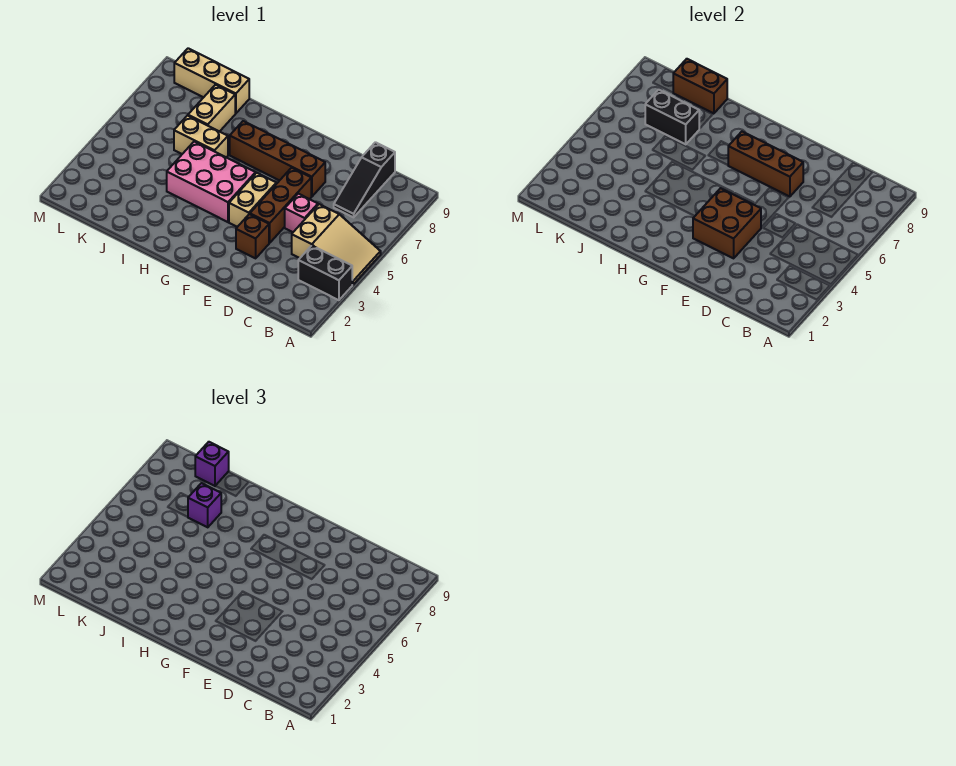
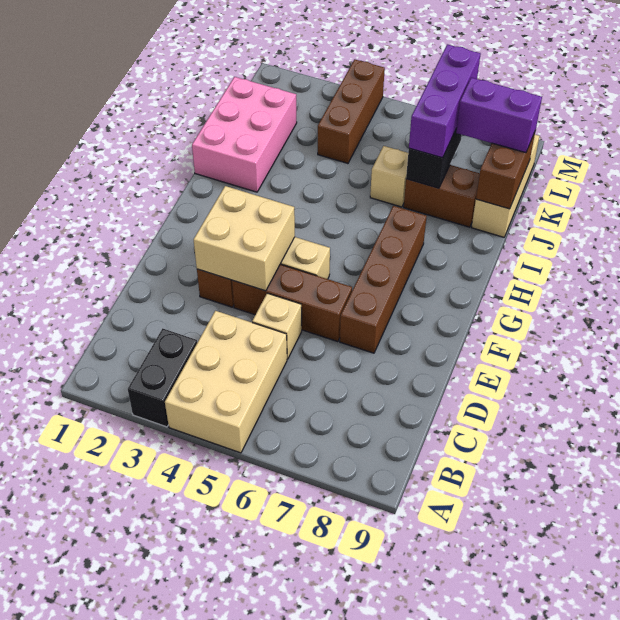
tan slope A4:C5 level 1 top C -> tan brick A4:C5 level 1
black slope C7:C9 level 1 top 9 -> none
pink brick D5 level 1 -> tan brick D5 level 1
brown brick E3:F4 level 2 -> tan brick E3:F4 level 2
brown brick E7:G7 level 2 -> brown brick K4:M4 level 1
pink brick G4:I5 level 1 -> pink brick I1:K2 level 1
tan brick I6:J6 level 1 -> tan brick J6 level 1
tan brick J7:J8 level 1 -> brown brick J7:J8 level 1
purple brick J7 level 3 -> purple brick J7:L7 level 3
purple brick K9 level 3 -> purple brick K8:K9 level 3

